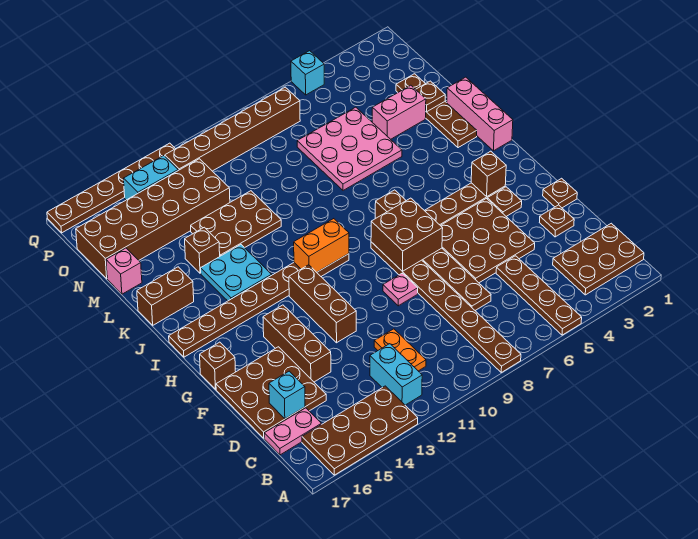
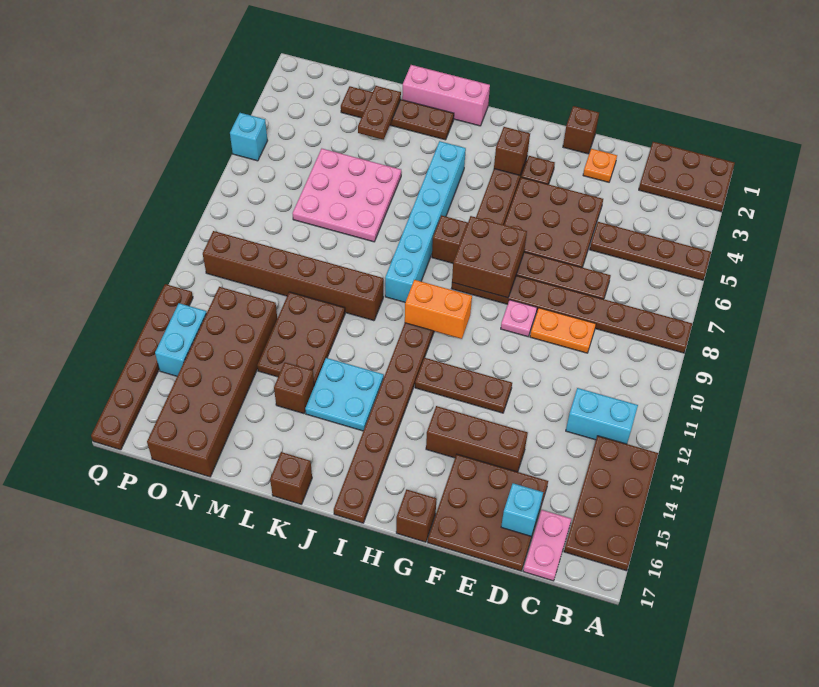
brown plate B1:C3 level 1 -> brown plate A1:C2 level 1
orange plate C11:D11 level 1 -> orange plate D9:E9 level 1
brown plate E2 level 1 -> orange plate E2 level 1
brown plate F1 level 1 -> brown brick F1 level 1
brown brick F12:H12 level 1 -> brown plate F12:H12 level 1
orange brick I10:I11 level 2 -> orange brick H10:I10 level 2
none -> cyan brick J4:J9 level 1
brown brick K16:K17 level 1 -> brown brick K17 level 1
brown plate M2 level 2 -> brown plate M2:M3 level 2
pink brick M3:M4 level 1 -> none
pink brick M17 level 1 -> none
brown brick P7:P12 level 1 -> brown brick K10:P10 level 1

